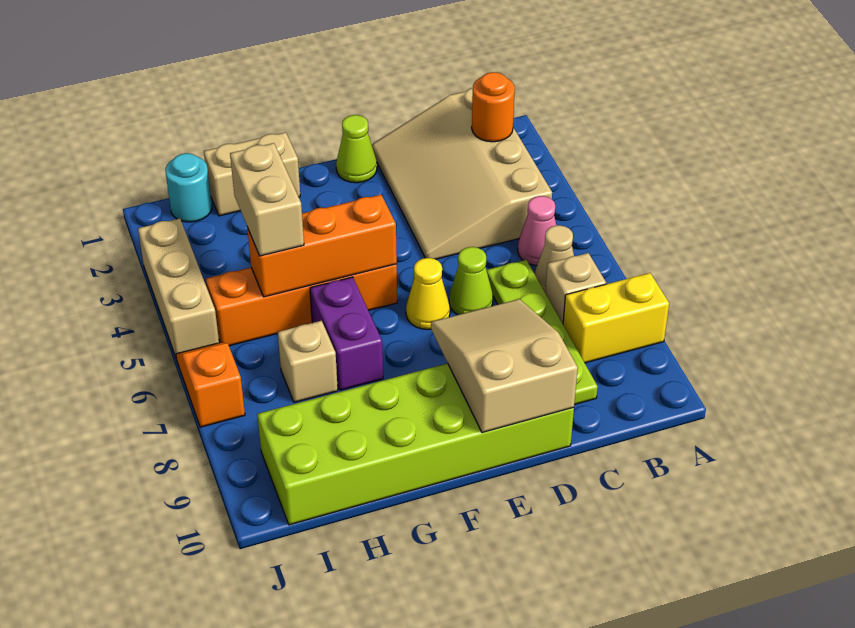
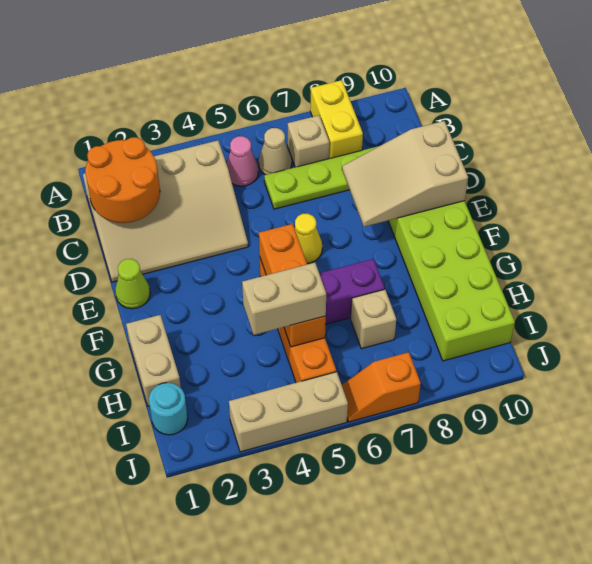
orange round brick B2 level 2 -> orange round brick B1:C2 level 2
lime cone D6 level 1 -> none

